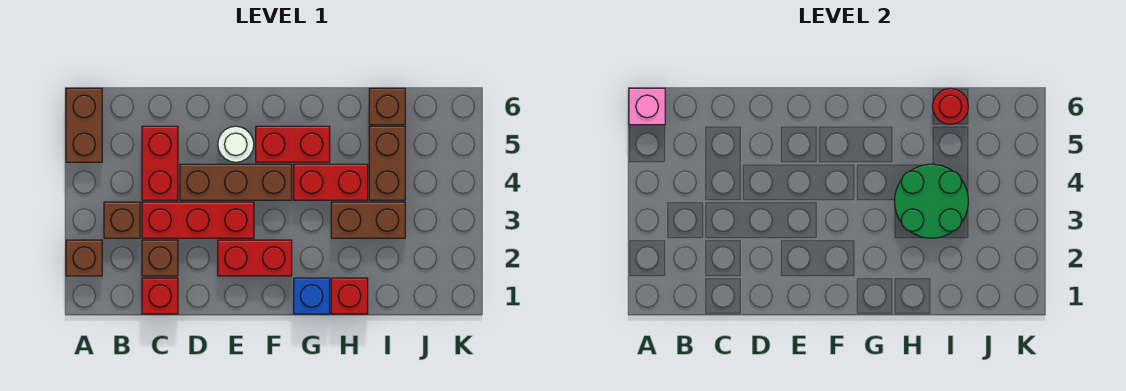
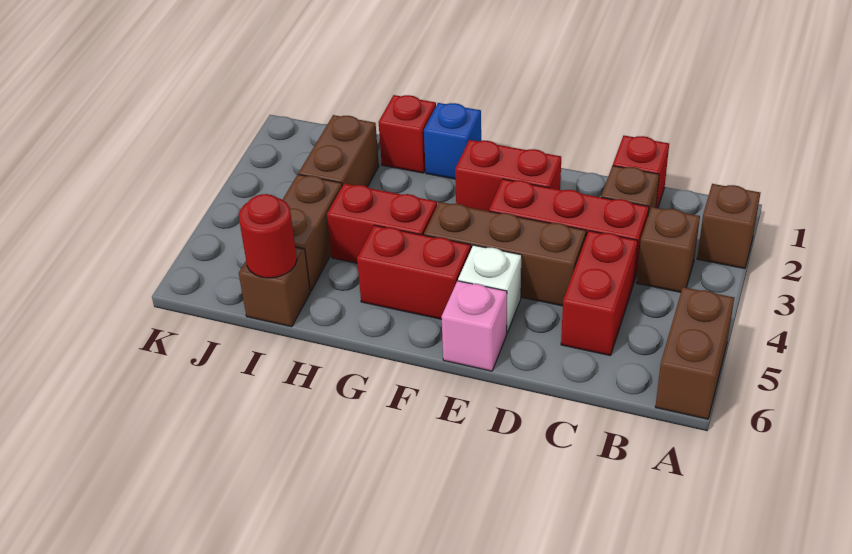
pink brick A6 level 2 -> pink brick E6 level 1
white round brick E5 level 1 -> white brick E5 level 1
brown brick H3:I3 level 1 -> brown brick I2:I3 level 1
green round brick H3:I4 level 2 -> none

